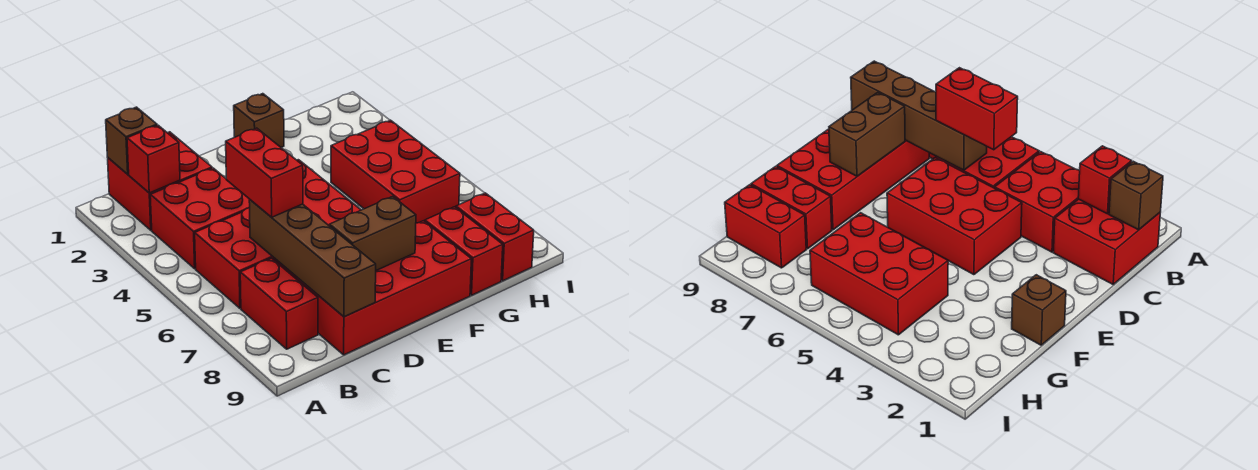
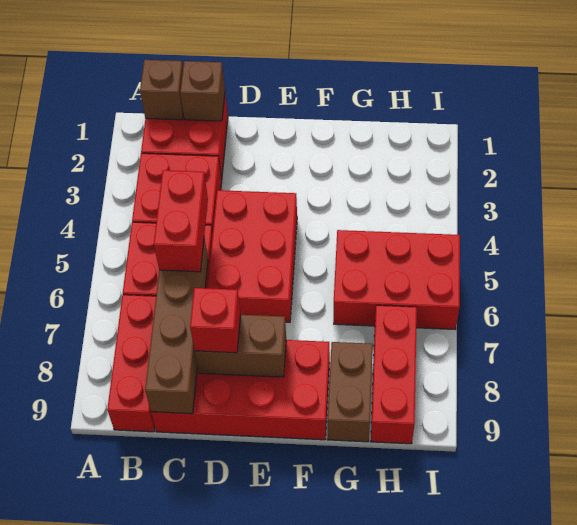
red brick B2 level 2 -> red brick D8 level 3
red brick B7:B8 level 1 -> red brick B7:B9 level 1
brown brick F1 level 1 -> brown brick C1 level 2
red brick G4:H6 level 1 -> red brick G5:I6 level 1
red brick G8:G9 level 1 -> brown brick G8:G9 level 1
red brick H8:H9 level 1 -> red brick H7:H9 level 1

